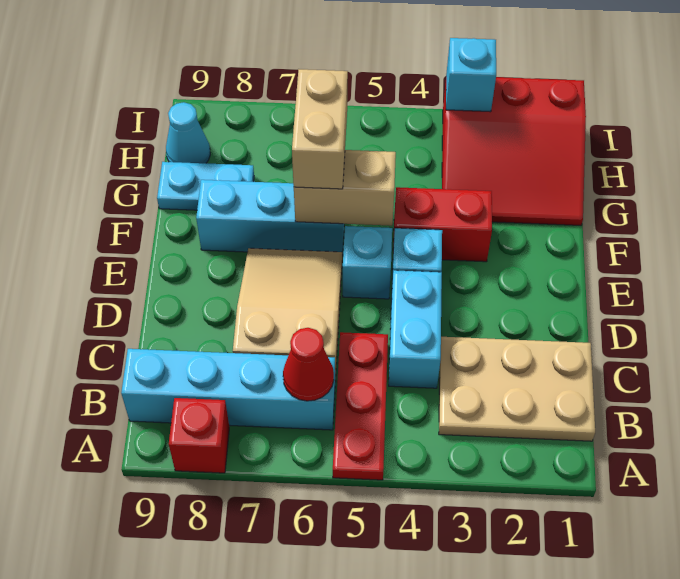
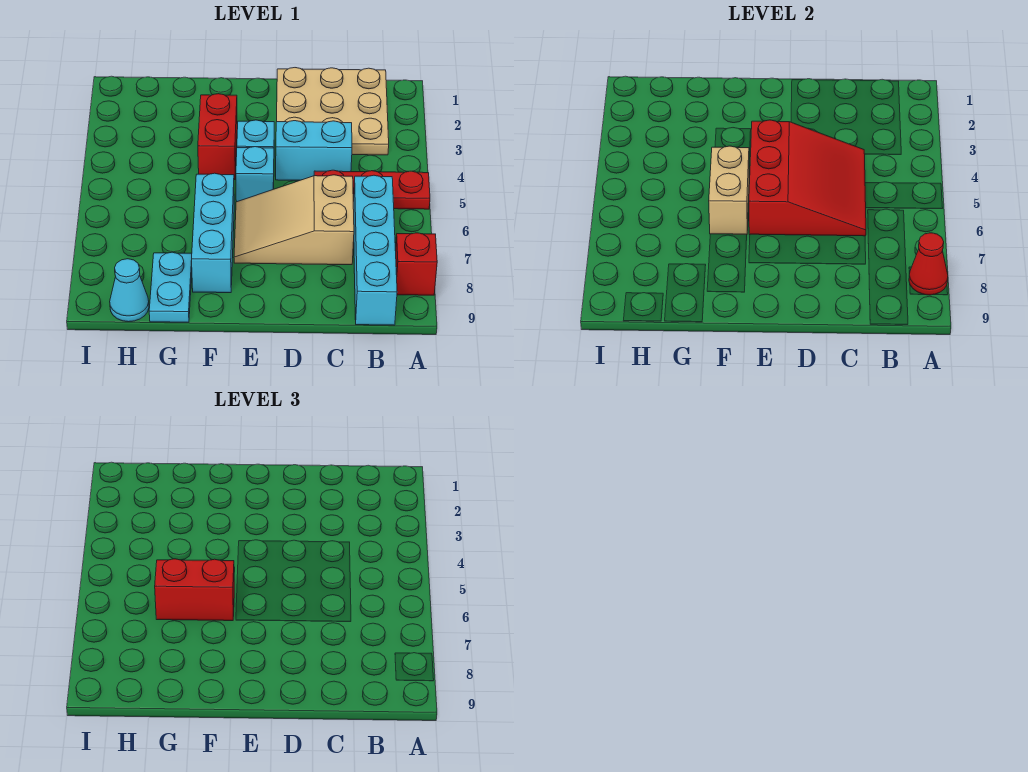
tan plate B1:C3 level 1 -> tan plate B1:D3 level 1
red cone B6 level 2 -> red cone A8 level 2
tan brick F6:G6 level 3 -> red brick F6:G6 level 3
red slope G1:I3 level 1 top I -> red slope C4:E6 level 2 top E
cyan brick I3 level 2 -> none

